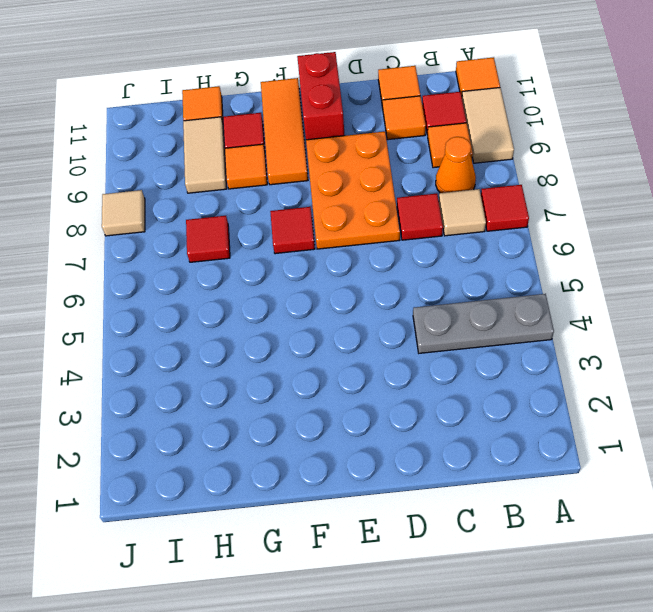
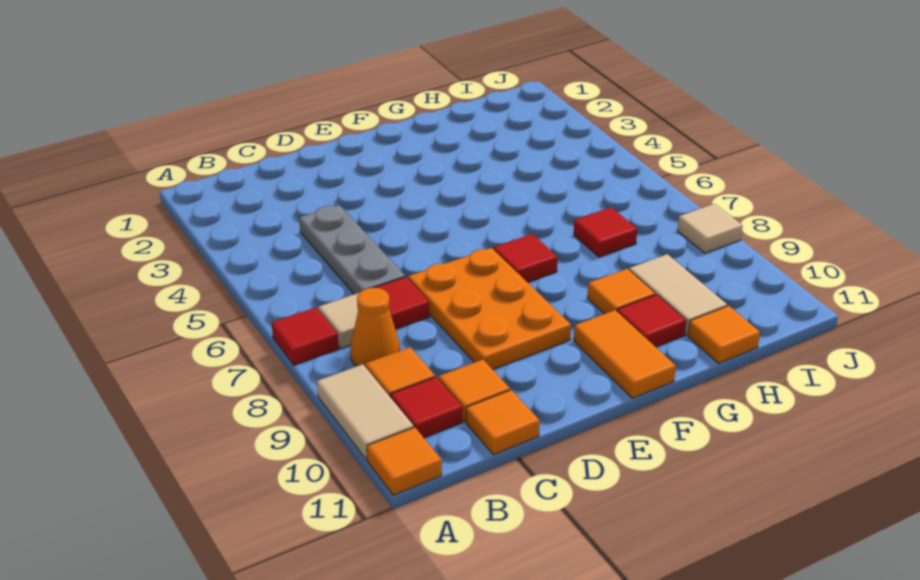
grey plate A4:C4 level 1 -> grey plate C4:C6 level 1
red brick E10:E11 level 1 -> none
orange tile F9:F11 level 1 -> orange tile F10:F11 level 1

